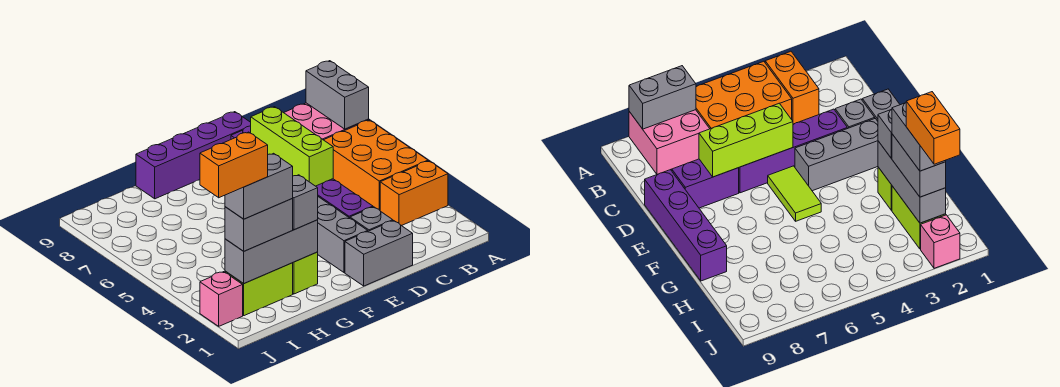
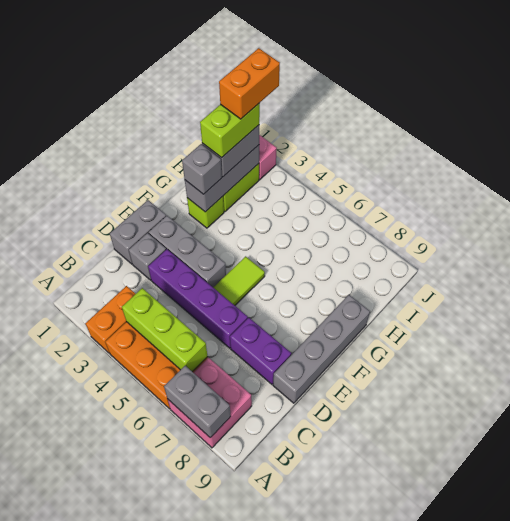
lime brick D5:D7 level 2 -> lime brick B4:B6 level 2
purple brick D9:G9 level 1 -> grey brick D9:G9 level 1
grey brick H2:I2 level 4 -> lime brick H2:I2 level 4

